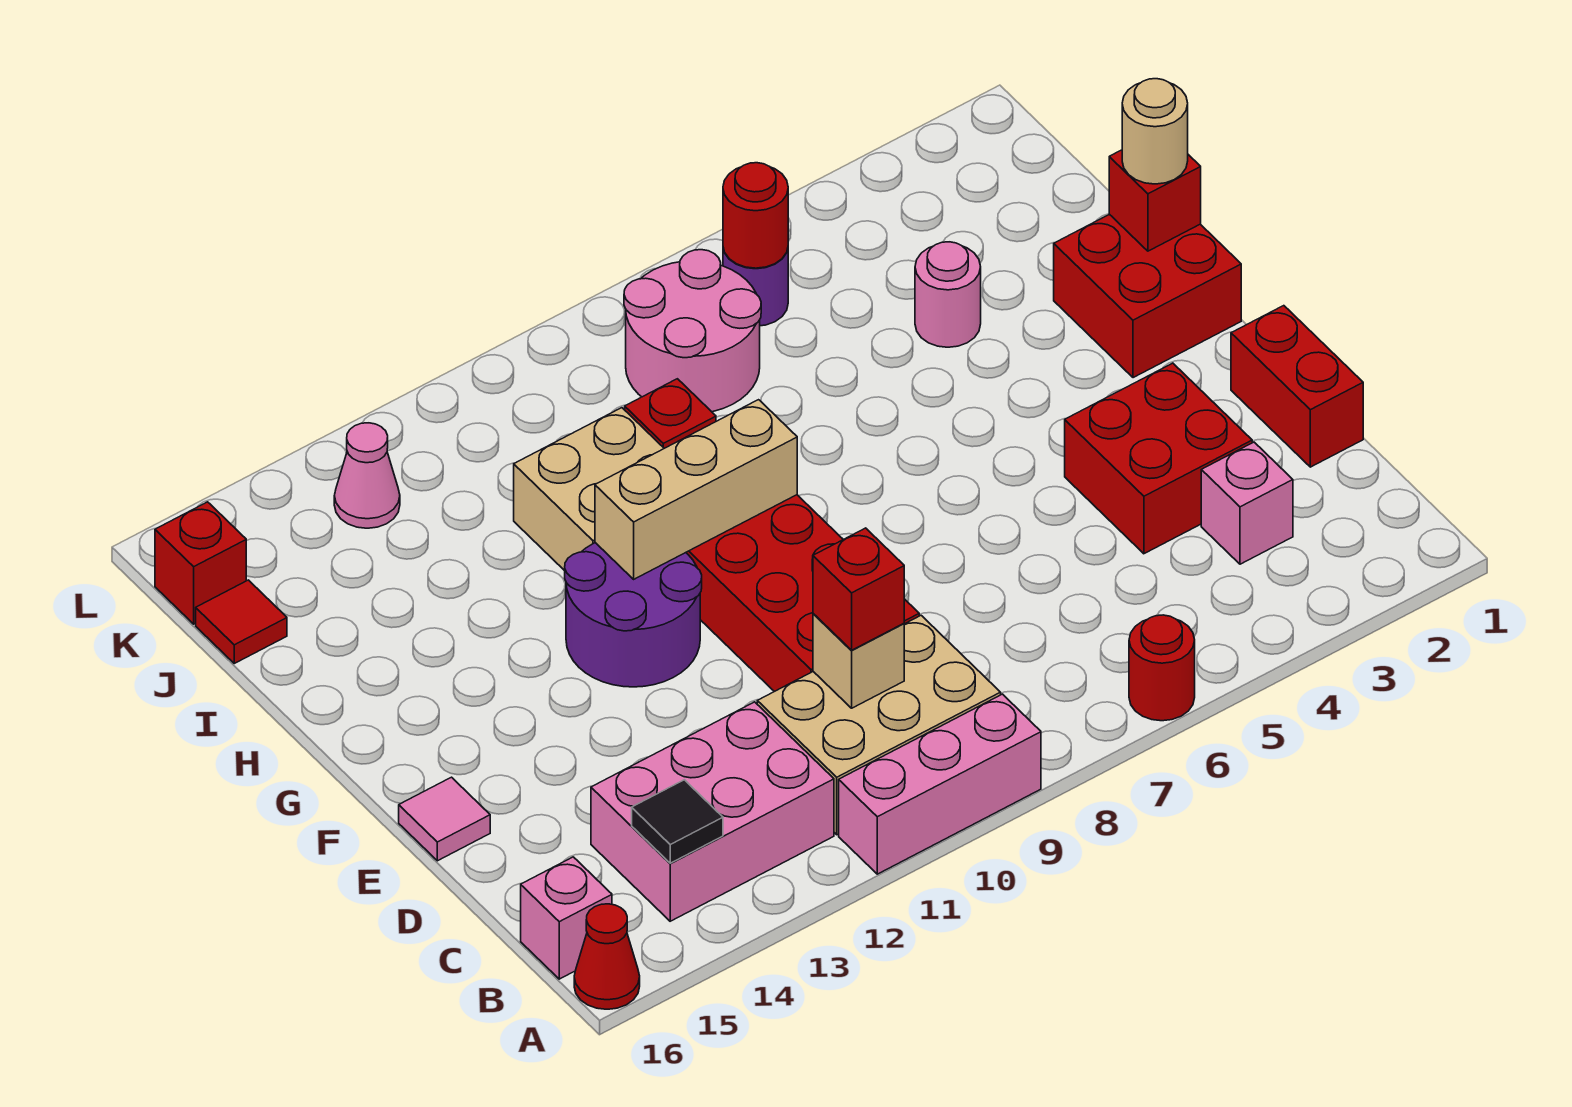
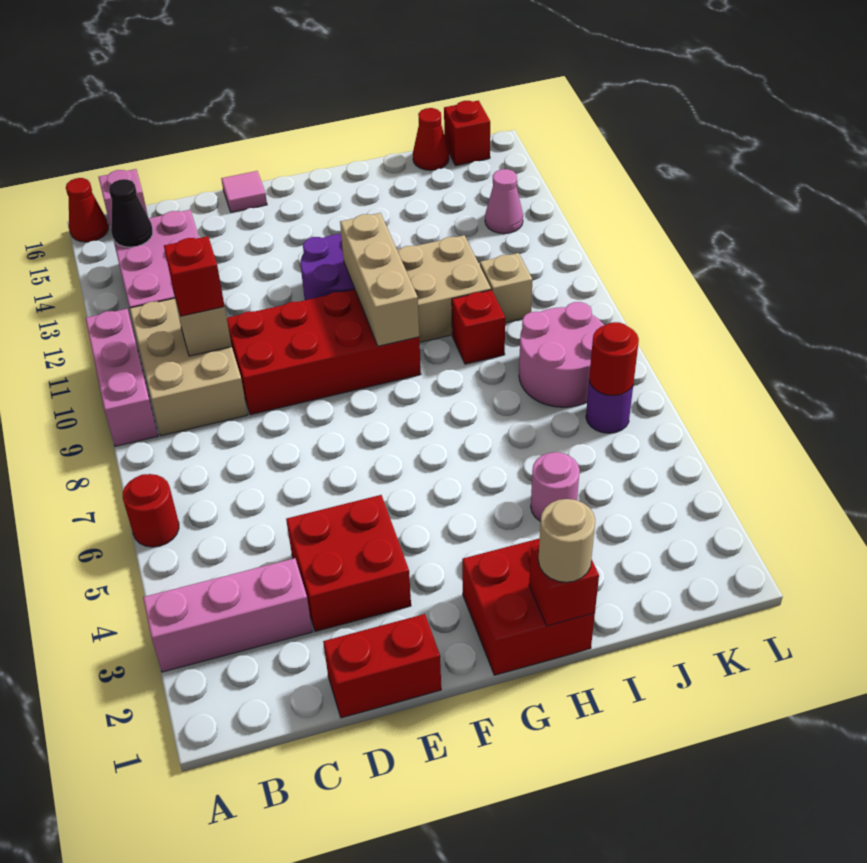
black tile B14 level 2 -> black cone B14 level 2
pink brick C3 level 1 -> pink brick A3:C3 level 1
none -> tan brick J10 level 1
red tile J16 level 1 -> red cone J16 level 1

